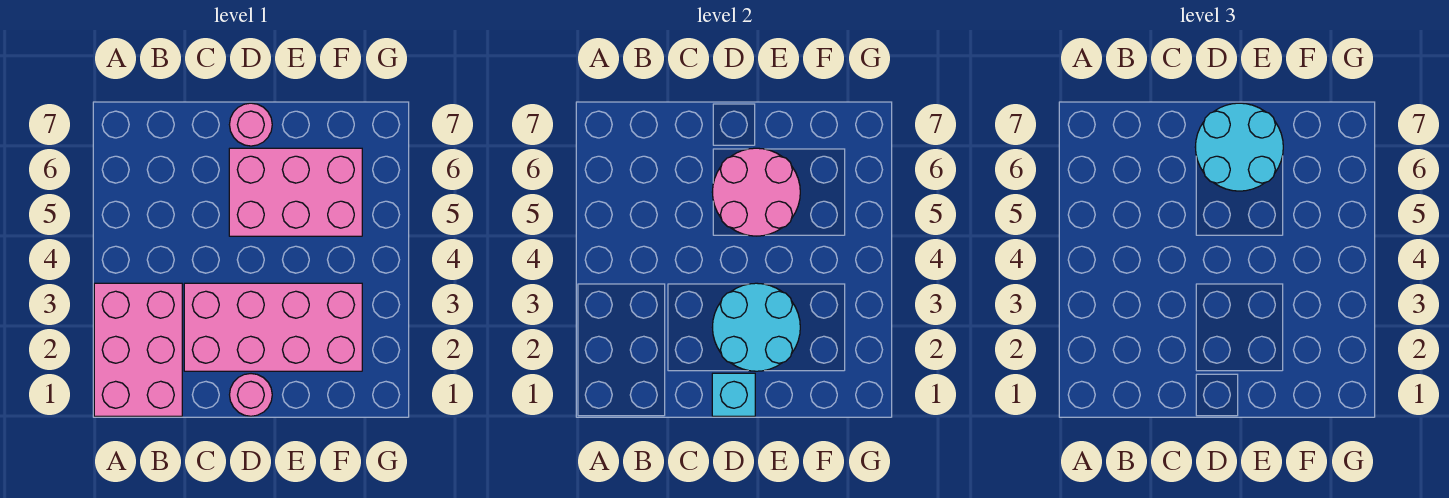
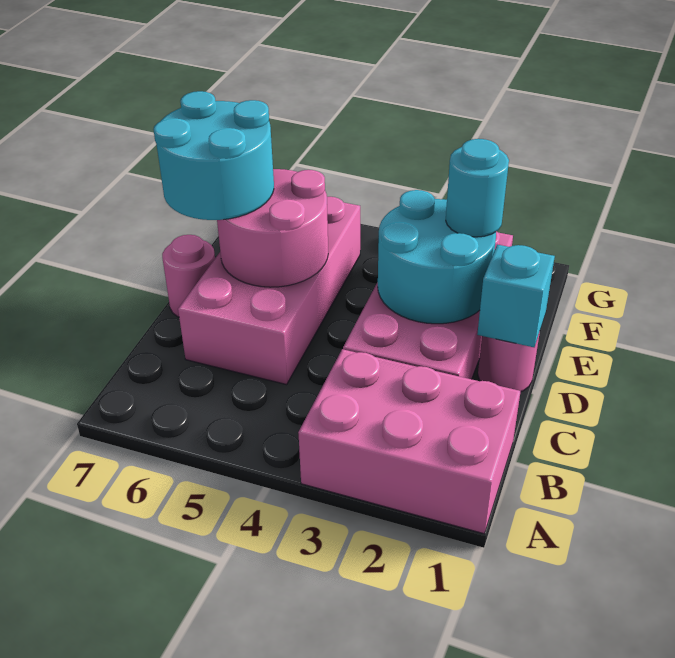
pink brick D5:F6 level 1 -> pink brick C5:F6 level 1
none -> cyan round brick E2 level 3

